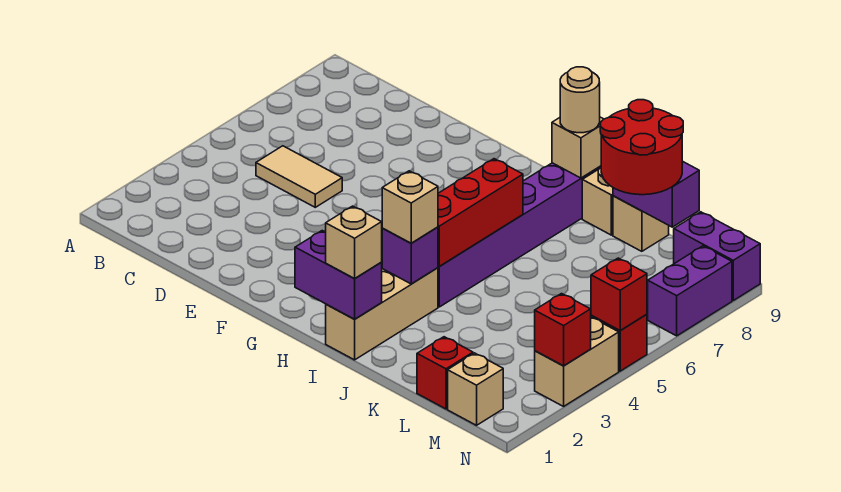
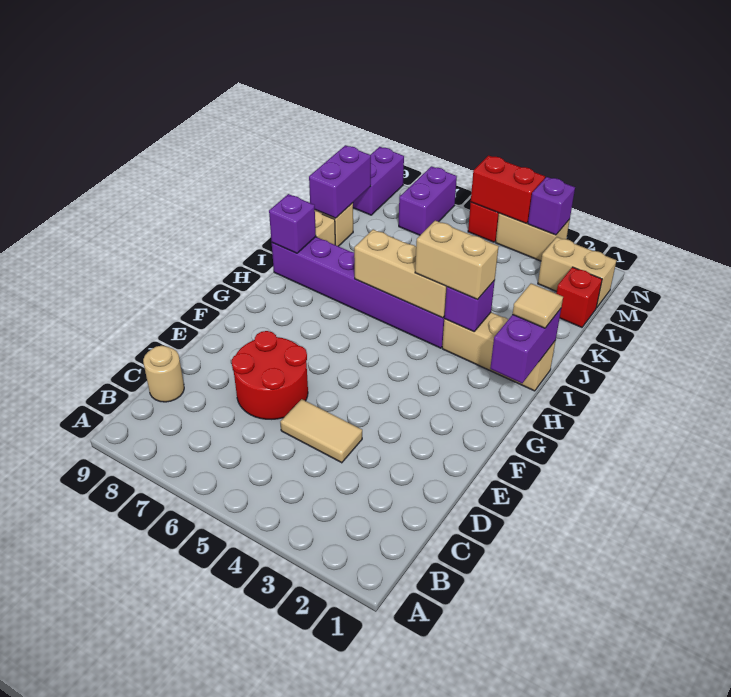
tan tile C5:D5 level 1 -> tan tile D4:D5 level 1
tan brick I1 level 3 -> tan tile I1 level 3
tan brick I3 level 3 -> tan brick I3:I4 level 3
red brick I4:I6 level 2 -> tan brick I4:I6 level 2
tan brick I9 level 2 -> purple brick I9 level 2
tan round brick I9 level 3 -> tan round brick C9 level 1
red round brick K8:L9 level 3 -> red round brick D6:E7 level 1
tan brick M1 level 1 -> tan brick M1:M2 level 1
red brick N3 level 2 -> purple brick N3 level 2
red brick N5 level 2 -> red brick N4:N5 level 2
purple brick N7:N8 level 1 -> purple brick M7:N7 level 1

